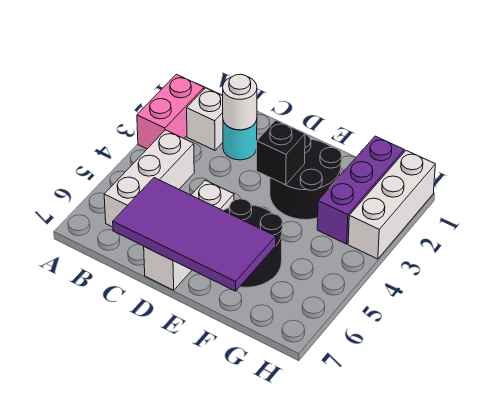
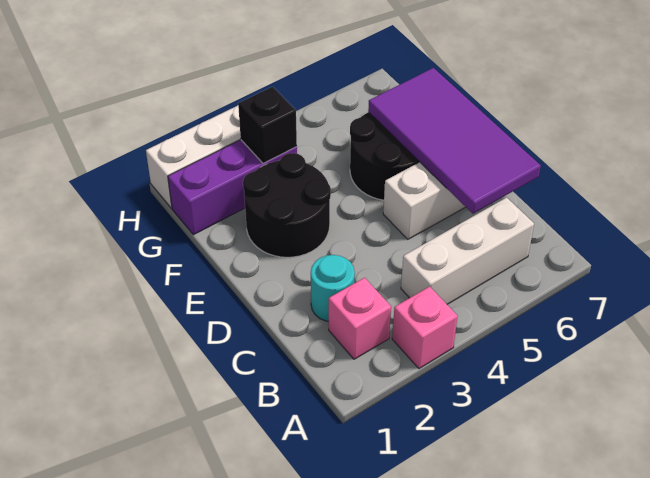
pink brick A2:A3 level 1 -> pink brick A3 level 1
white brick B2 level 1 -> pink brick B2 level 1
white round brick C2 level 2 -> none
black brick E3 level 2 -> black brick G3 level 2

